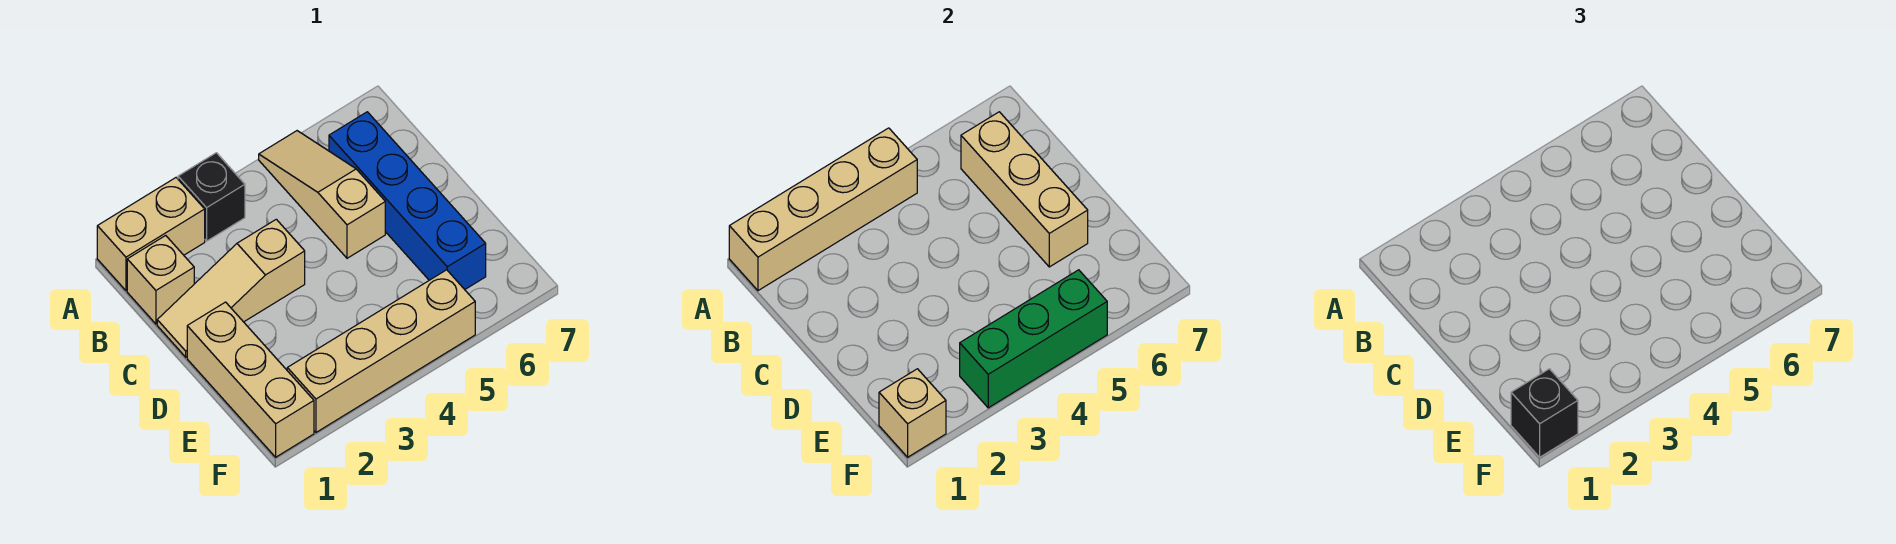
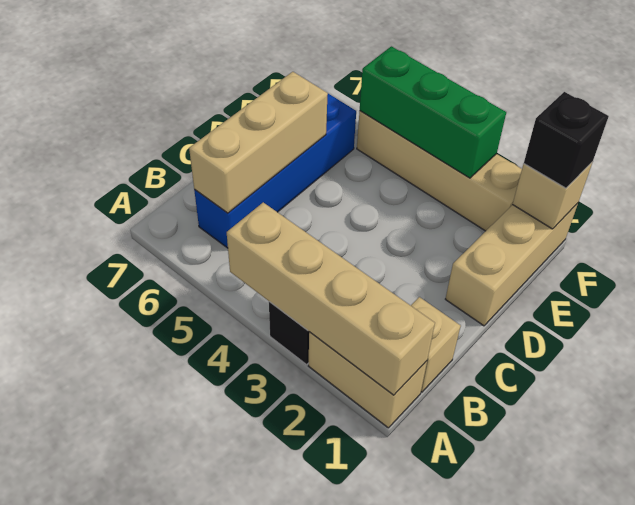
tan slope A5:C5 level 1 top C -> none
tan slope C1:C3 level 1 top 3 -> none

